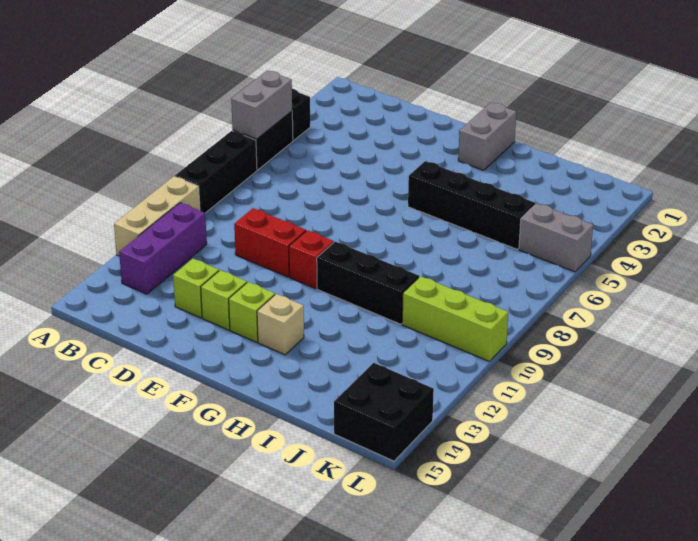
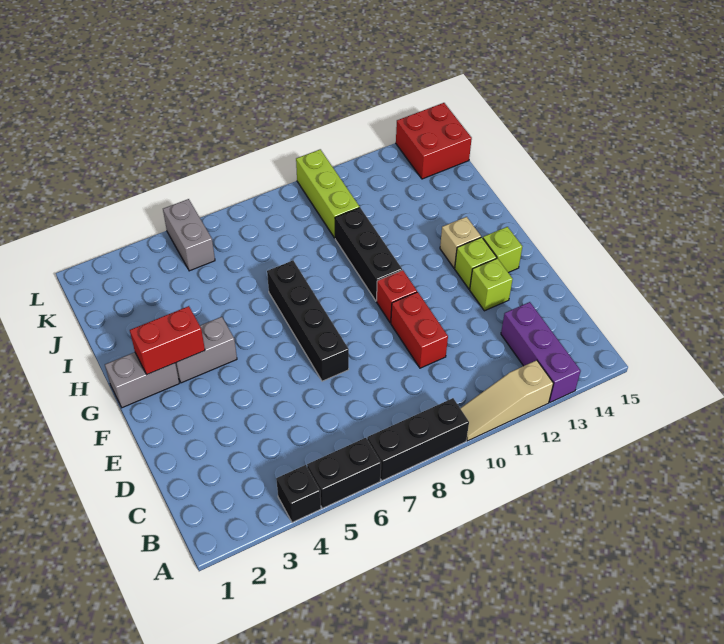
grey brick A5:A6 level 2 -> grey brick G3:G4 level 1
tan brick A10:A12 level 1 -> tan slope A10:A12 level 1 top 12
purple brick B11:B13 level 1 -> purple brick A13:C13 level 1
lime brick D13 level 1 -> lime brick F14 level 1
none -> red brick G2:G3 level 2
black brick G5:J5 level 1 -> black brick E7:H7 level 1
black brick K14:L15 level 1 -> red brick K14:L15 level 1

